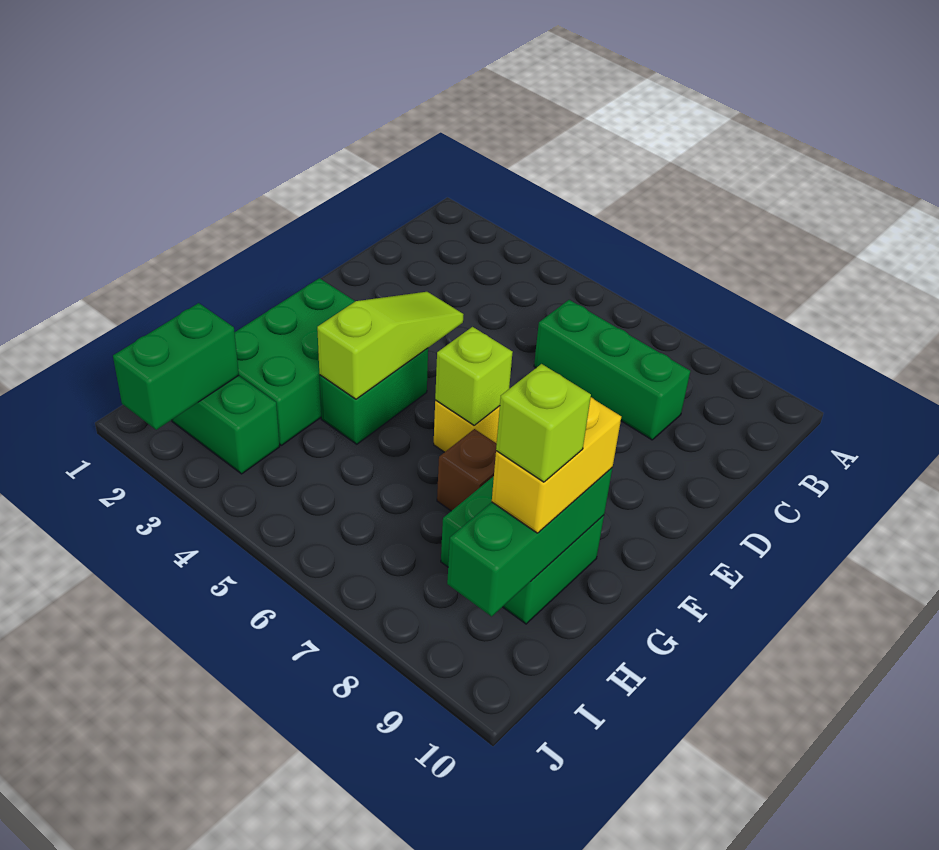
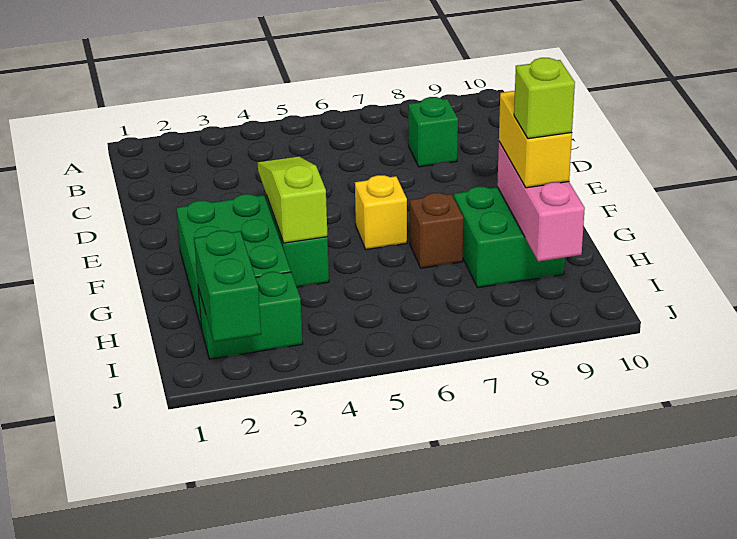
green brick C6:C8 level 1 -> green brick C8 level 1
lime brick F6 level 2 -> none
green brick G9:I9 level 2 -> pink brick G9:I9 level 2

